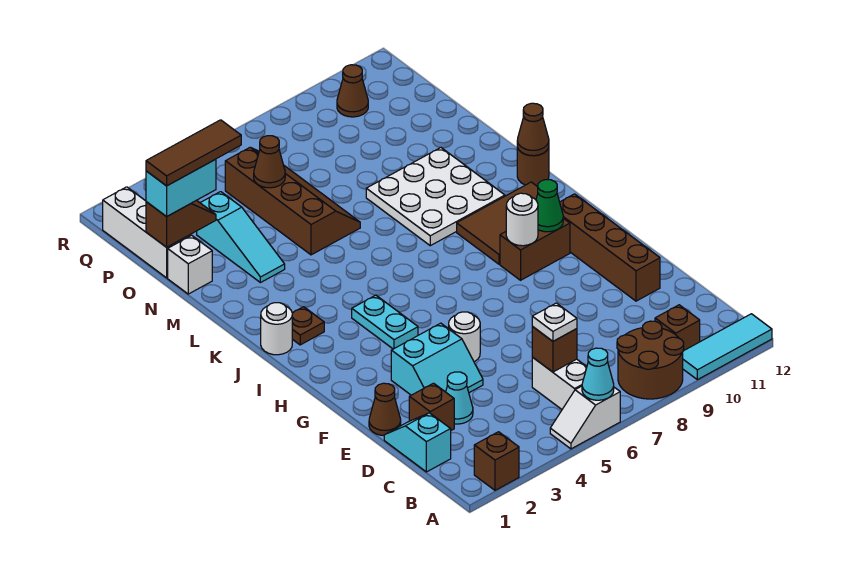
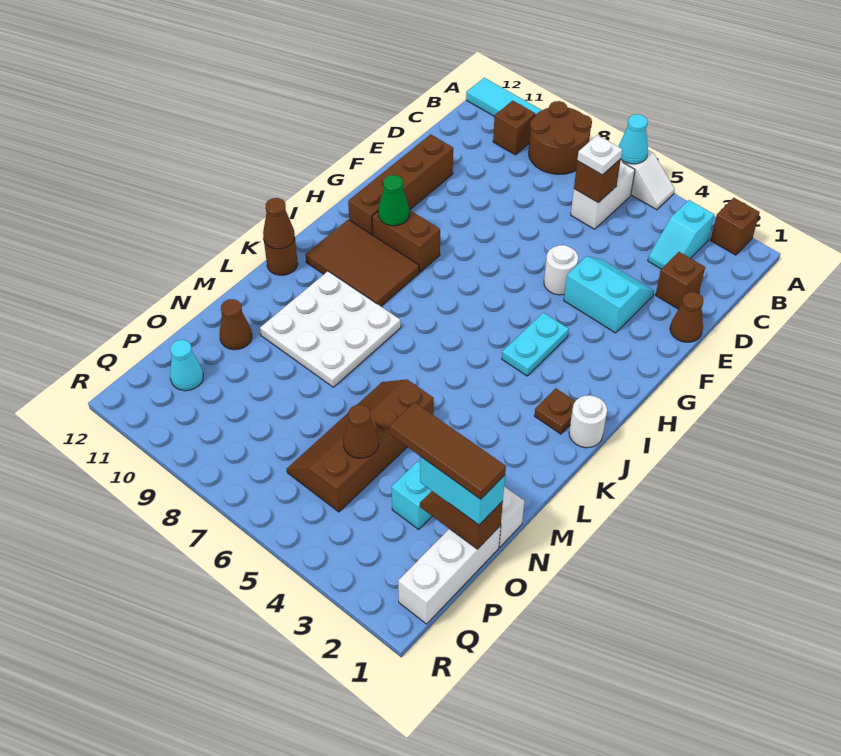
cyan slope C1:D1 level 1 top C -> cyan slope B3:C3 level 1 top B
cyan cone D3 level 1 -> cyan cone P11 level 1
white round brick H9 level 2 -> none
brown cone Q10 level 1 -> brown cone N11 level 1

